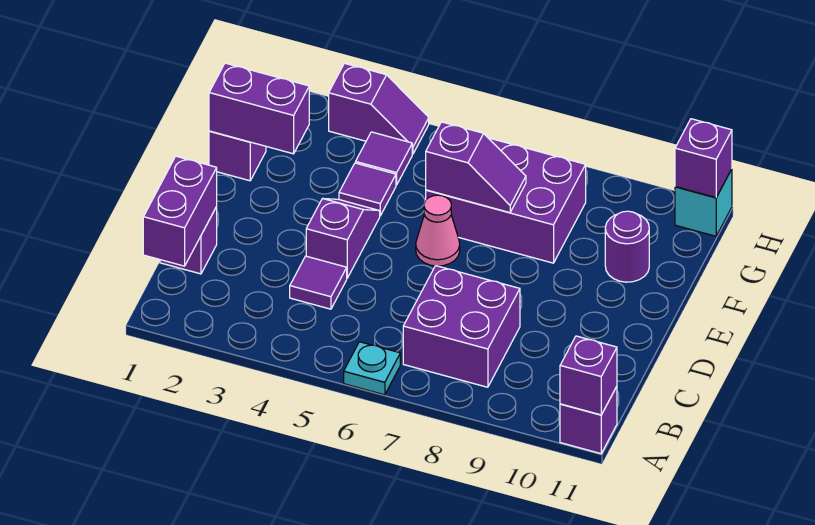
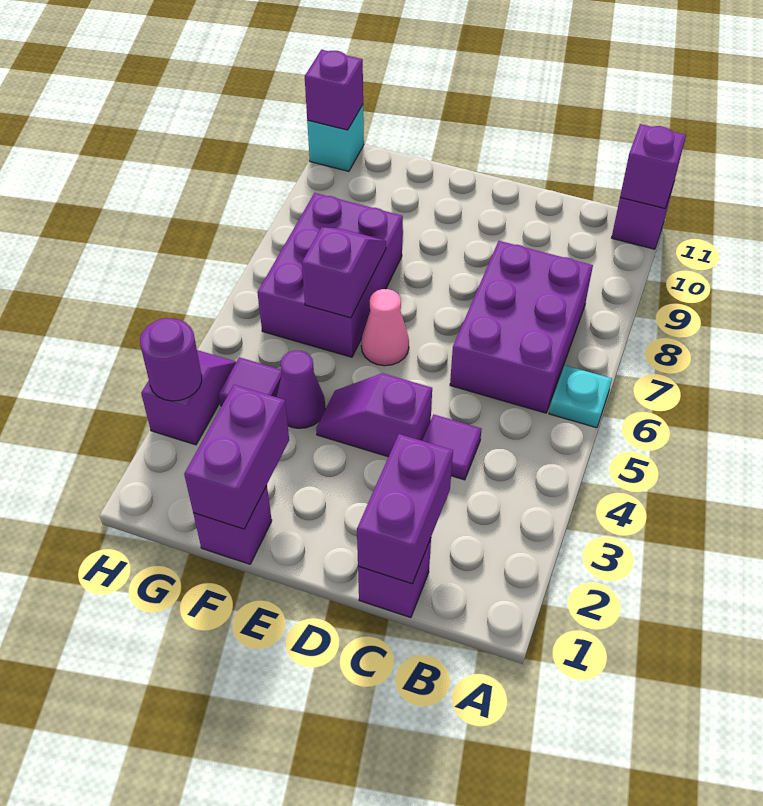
purple brick B1:C1 level 2 -> purple brick C1:C2 level 2
purple brick B7:C8 level 1 -> purple brick B6:C8 level 1
purple tile F4 level 1 -> purple cone F4 level 1
purple round brick F10 level 1 -> purple round brick H3 level 2

